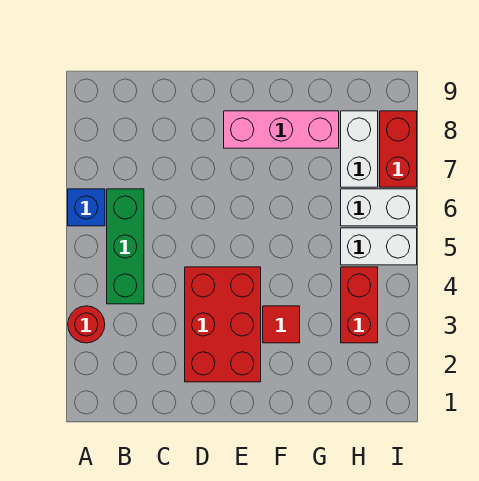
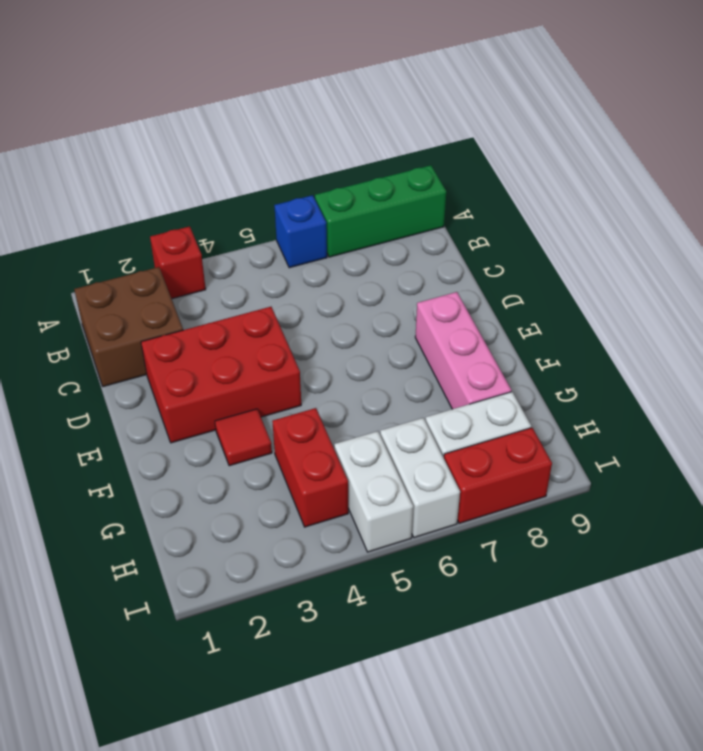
red round brick A3 level 1 -> red brick A3 level 1
none -> brown brick B1:C2 level 1
green brick B4:B6 level 1 -> green brick A7:A9 level 1
red brick H3:H4 level 1 -> red brick G4:H4 level 1

